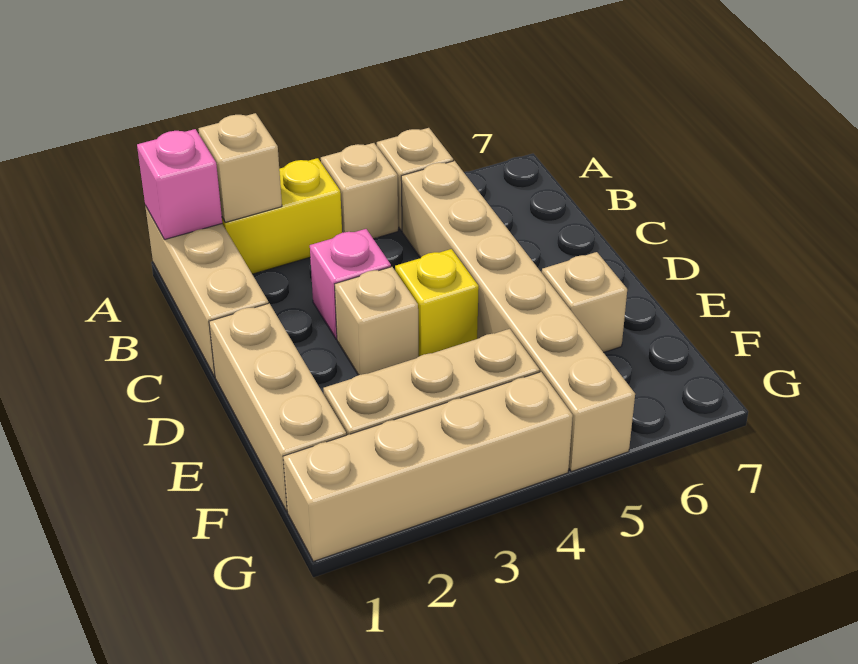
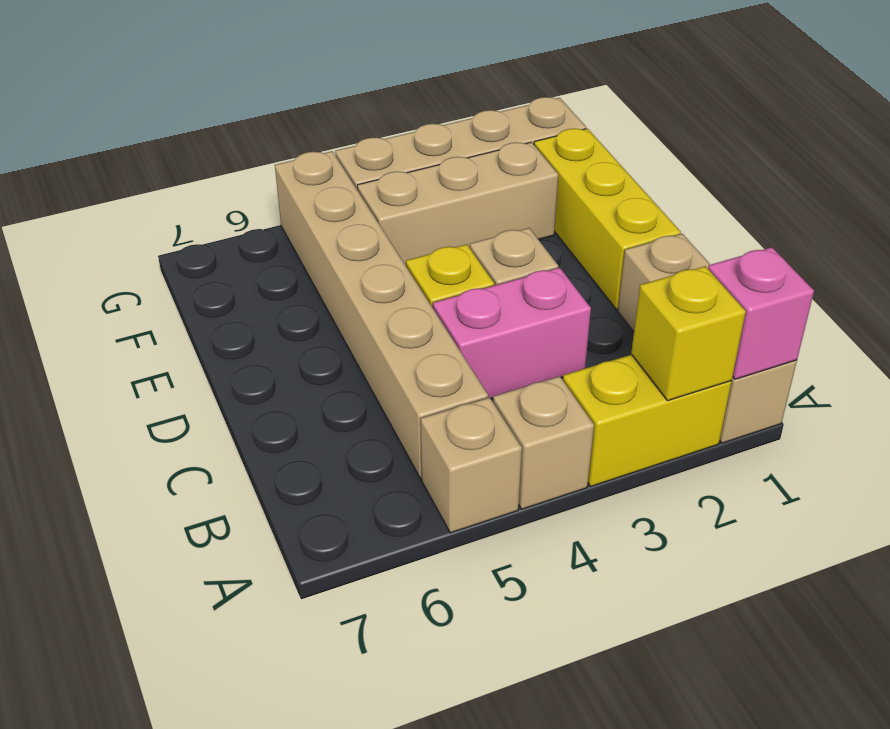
tan brick A2 level 2 -> yellow brick A2 level 2
pink brick C3 level 1 -> pink brick C3:C4 level 1
tan brick D1:F1 level 1 -> yellow brick D1:F1 level 1
tan brick E6 level 1 -> none

